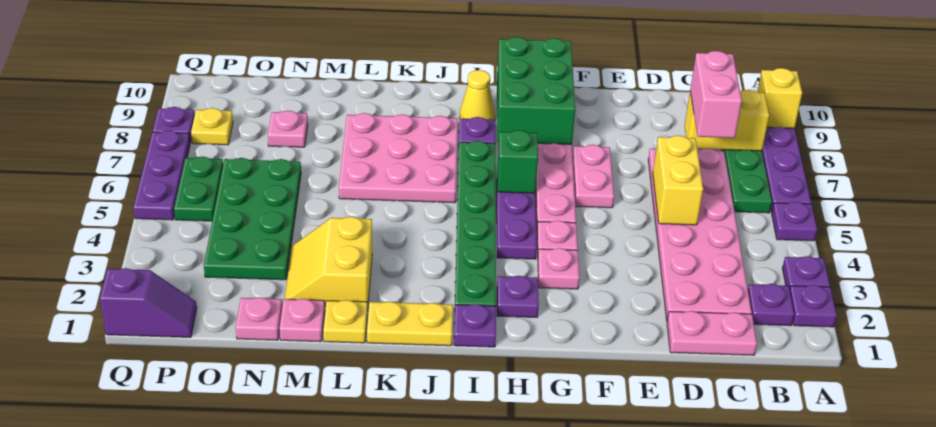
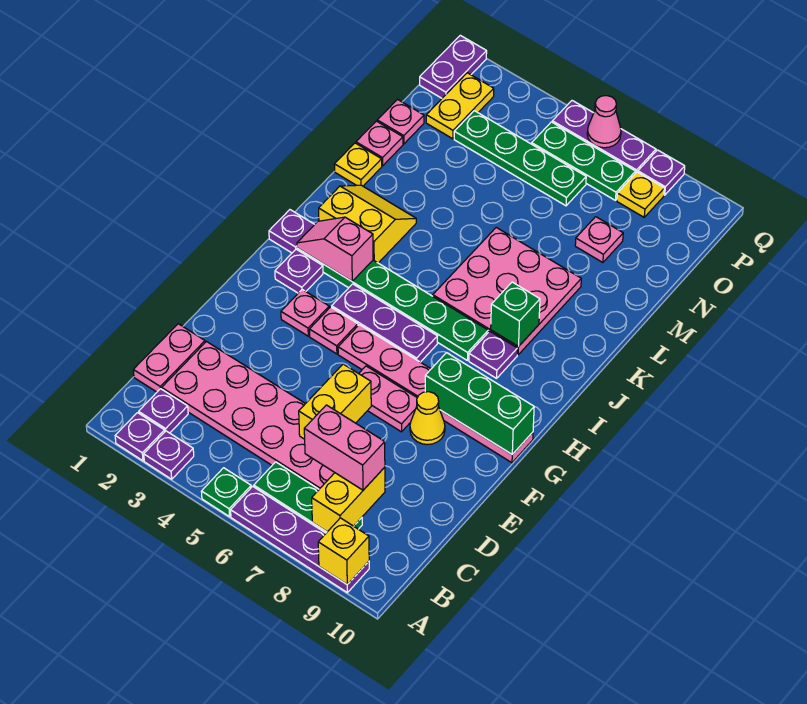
purple plate A5 level 1 -> green plate A5 level 1
yellow brick D5:D6 level 2 -> yellow brick D6:E6 level 2
green brick G8:H10 level 2 -> green brick G8:G10 level 2
green brick H6 level 2 -> green brick J8 level 2
none -> pink slope I2:I3 level 2 top 3
yellow cone I9 level 1 -> yellow cone F8 level 1
yellow plate J1:K1 level 1 -> yellow plate O2:P2 level 1
yellow slope L2:M3 level 1 top L -> yellow slope J2:K3 level 1 top J
green plate N3:O6 level 1 -> green plate O3:O6 level 1
purple slope P1:Q1 level 1 top Q -> purple plate P1:Q1 level 1
green plate P5:P6 level 1 -> green plate P5:P7 level 1
none -> pink cone Q6 level 2

